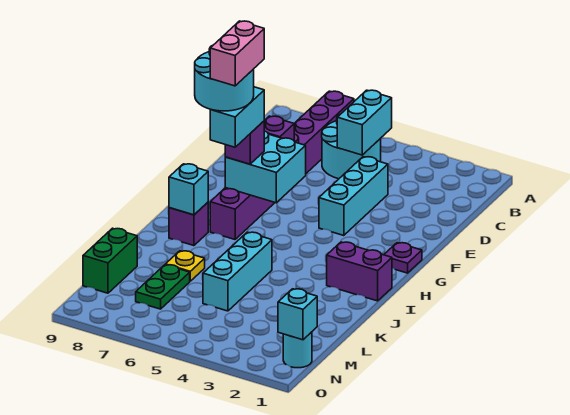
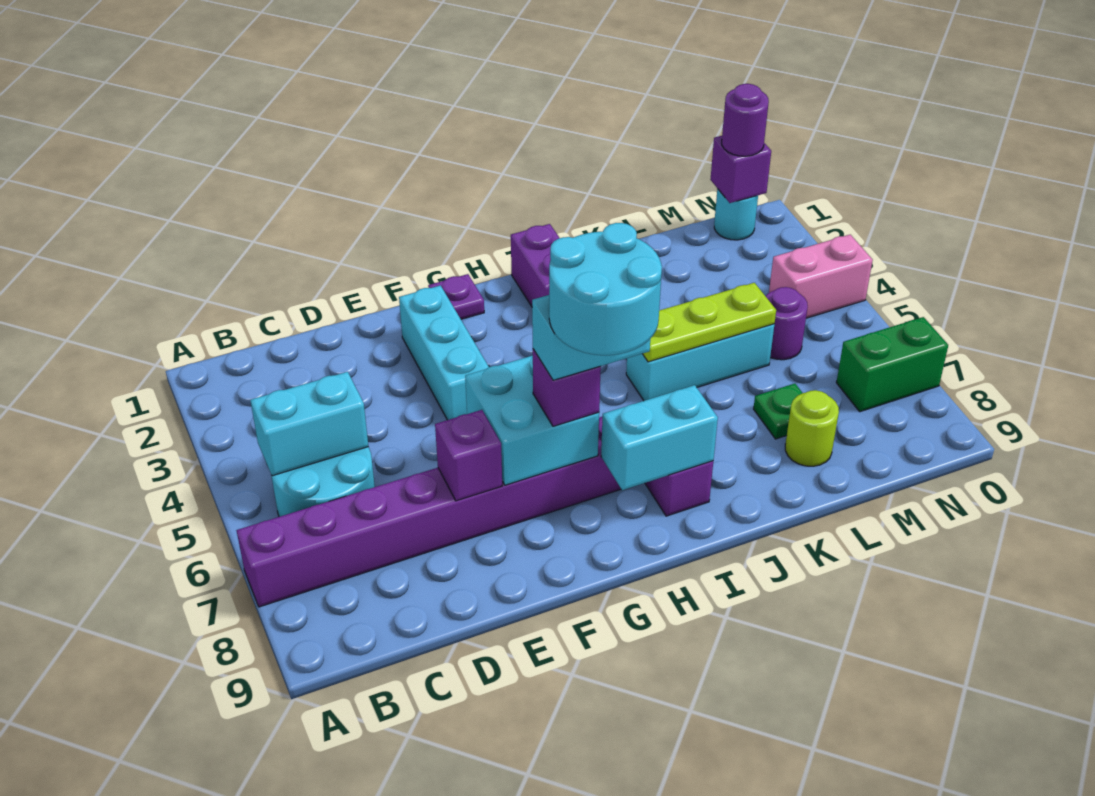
cyan brick D4:F4 level 1 -> cyan brick F2:F4 level 1
pink brick G7:H7 level 6 -> pink brick N4:O4 level 1
cyan brick I8 level 2 -> cyan brick H8:I8 level 2
none -> lime plate J5:L5 level 2
yellow plate K7 level 1 -> none
green plate L7:M7 level 1 -> green plate L7 level 1
none -> lime round brick L8 level 1
green brick L9:M9 level 1 -> green brick N7:O7 level 1
none -> purple round brick M5 level 1
cyan brick N1 level 2 -> purple brick N1 level 2
none -> purple round brick N1 level 3

